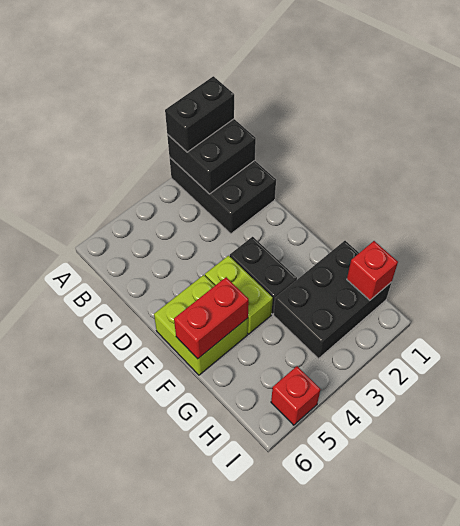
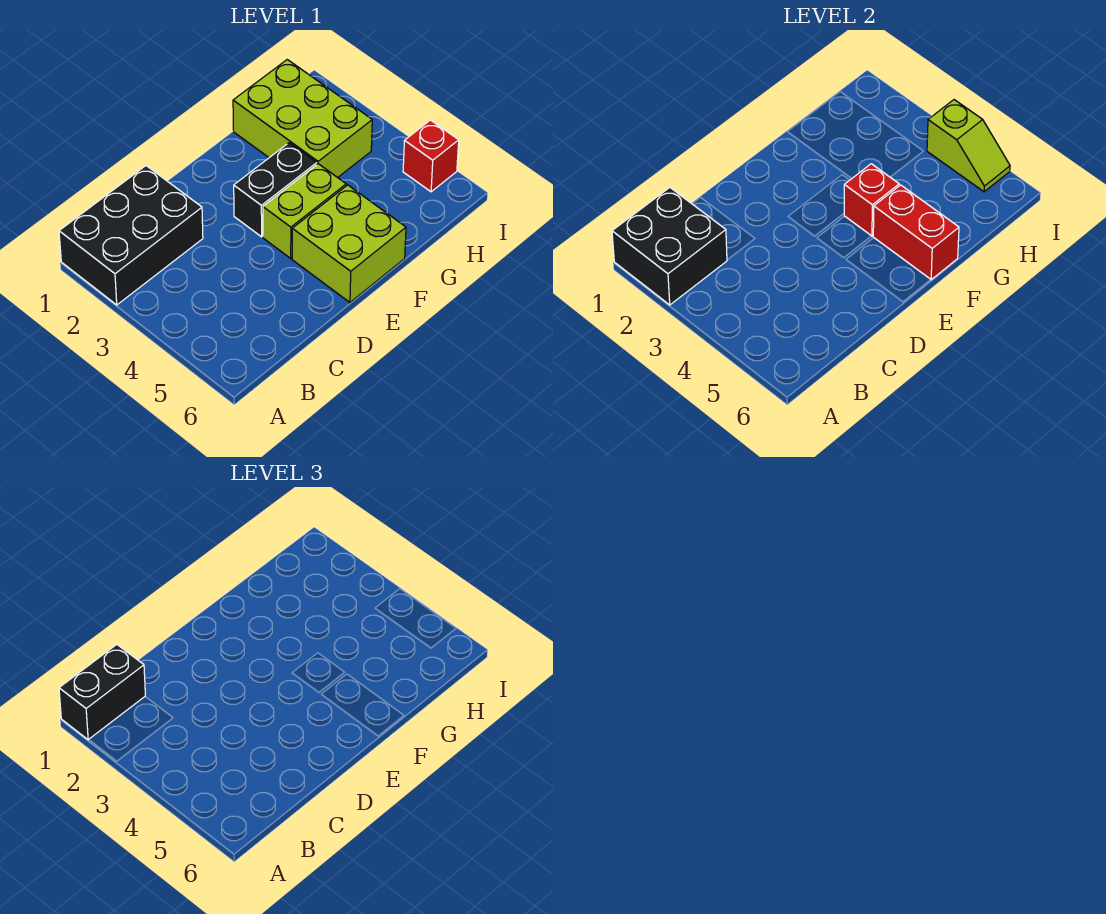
black brick A1:A2 level 3 -> black brick A1:B1 level 3
black brick G1:H3 level 1 -> lime brick G1:H3 level 1
red brick H1 level 2 -> red brick F4 level 2
none -> lime slope I4:I5 level 2 top 4

